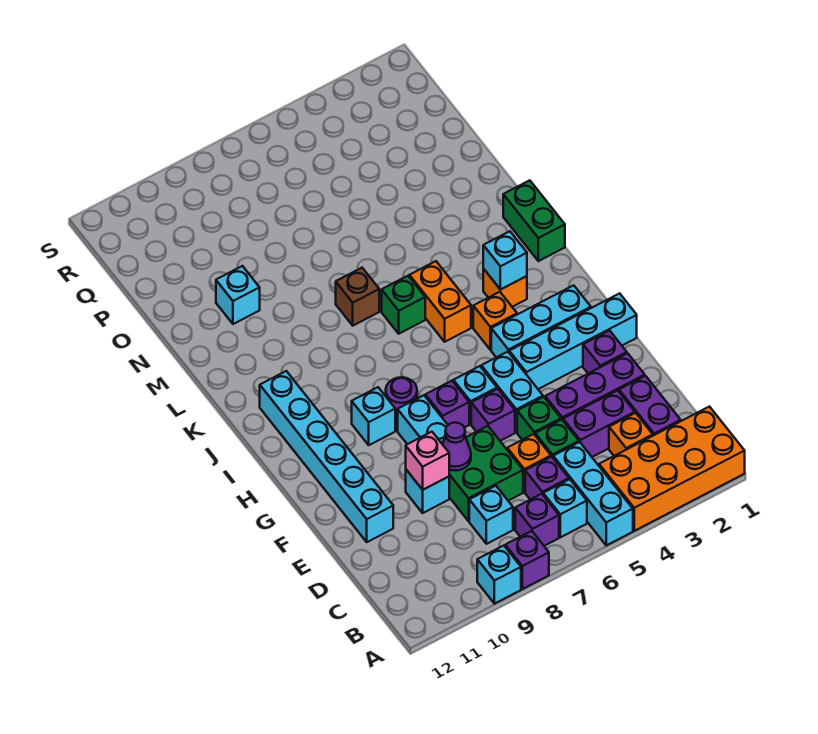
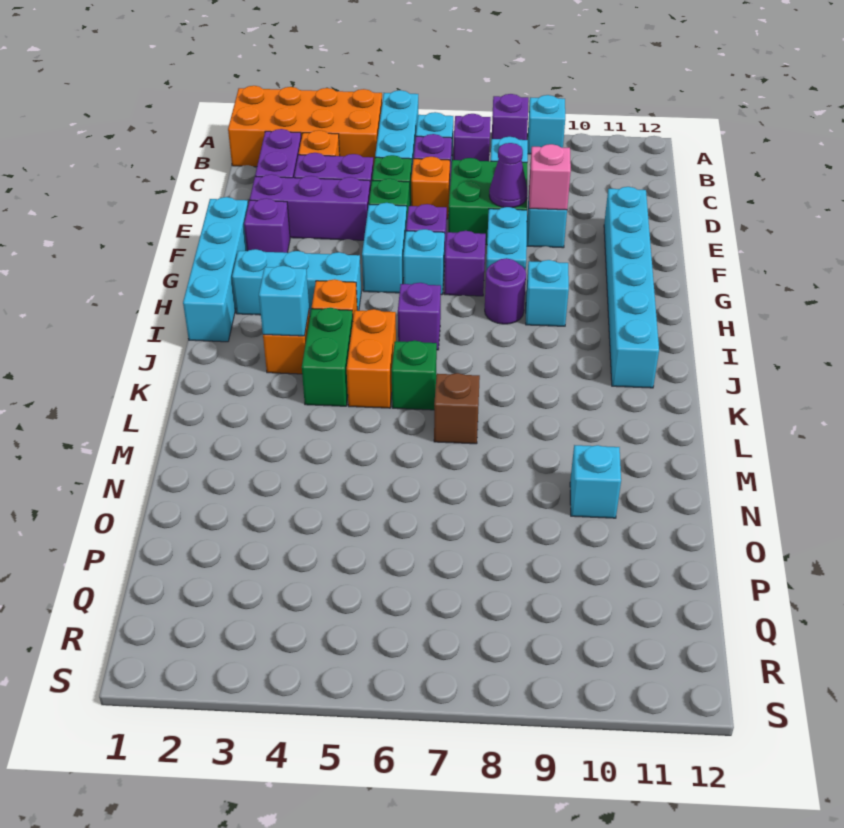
cyan brick G1:G4 level 1 -> cyan brick F1:I1 level 1
none -> purple brick I6 level 1
green brick K1:L1 level 1 -> green brick J4:K4 level 1

